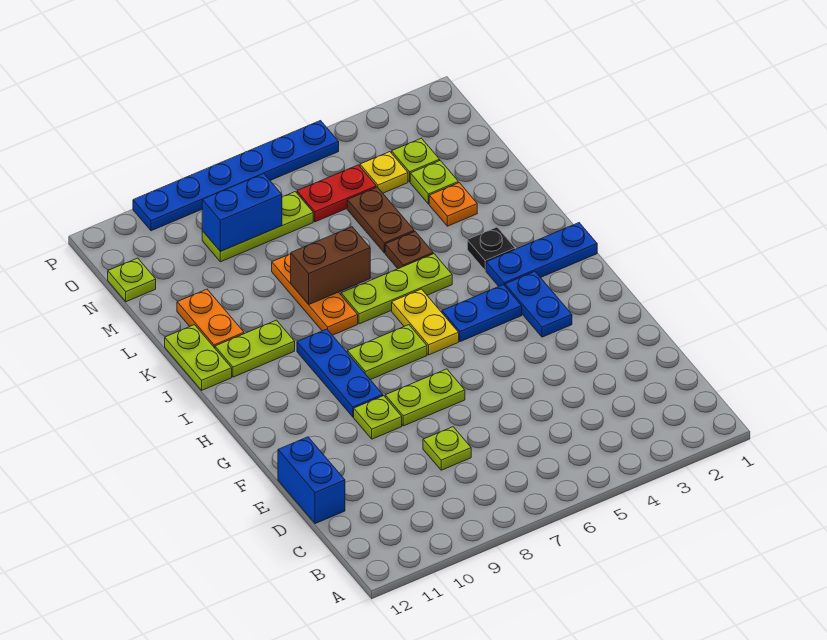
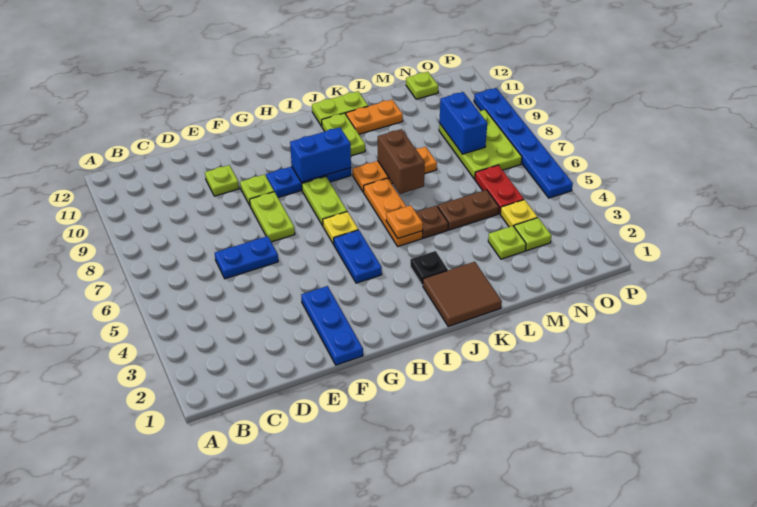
lime plate D8 level 1 -> lime plate E10 level 1
blue brick D12:E12 level 1 -> blue brick H9:I9 level 2
blue plate G3:H3 level 1 -> blue plate D6:E6 level 1
yellow plate H6:I6 level 1 -> yellow plate H6 level 1
blue plate I1:I3 level 1 -> blue plate F1:F3 level 1
none -> brown tile J1:K2 level 1
lime plate J5:J7 level 1 -> orange plate J5:J7 level 1
orange plate L3 level 1 -> orange plate J5 level 2
lime plate N7:N9 level 1 -> lime plate N7:O9 level 1

